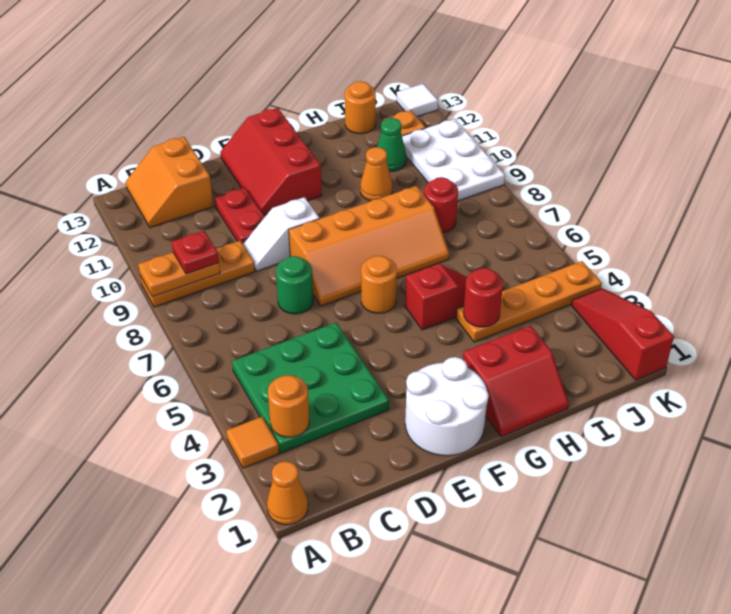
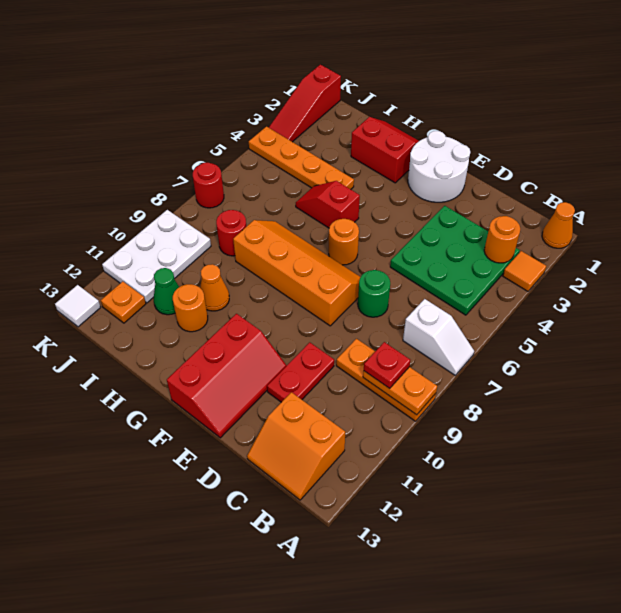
orange slope B12:C13 level 1 top C -> orange slope B12:C13 level 1 top 12
white slope D9:E9 level 1 top E -> white slope A7:B7 level 1 top B
red round brick H4 level 2 -> red round brick K7 level 1
orange round brick I13 level 1 -> orange round brick H11 level 1

